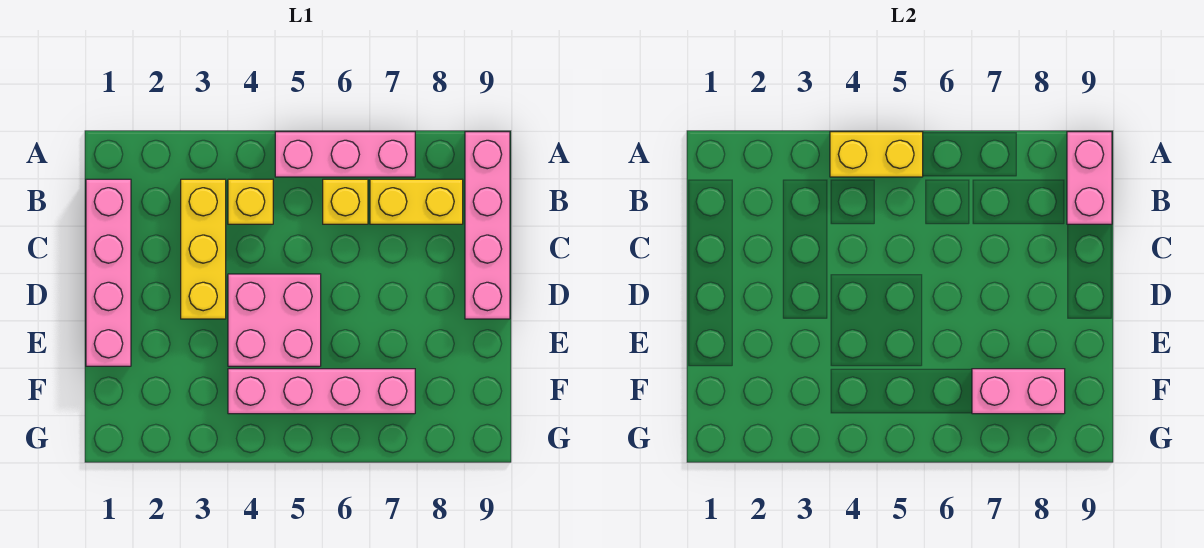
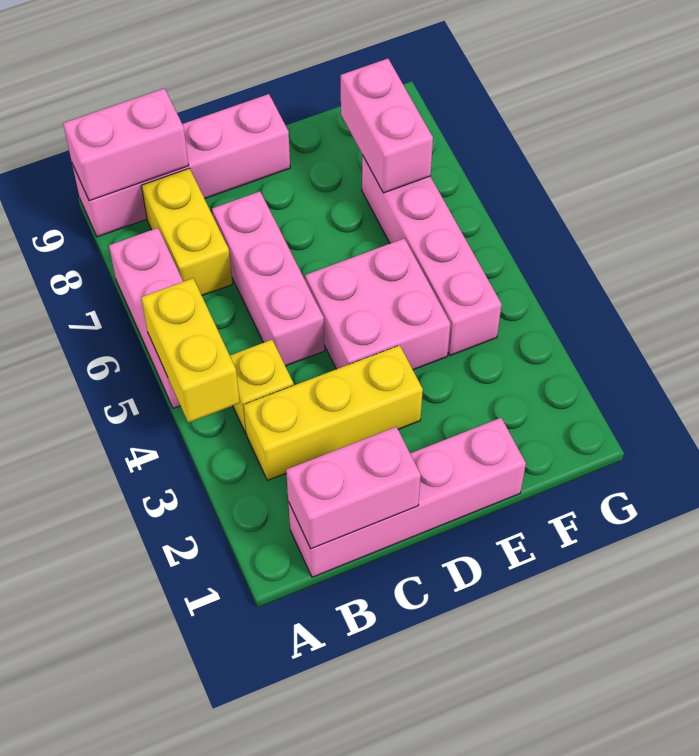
none -> pink brick B1:C1 level 2
yellow brick B6 level 1 -> none
none -> pink brick C5:C7 level 1

